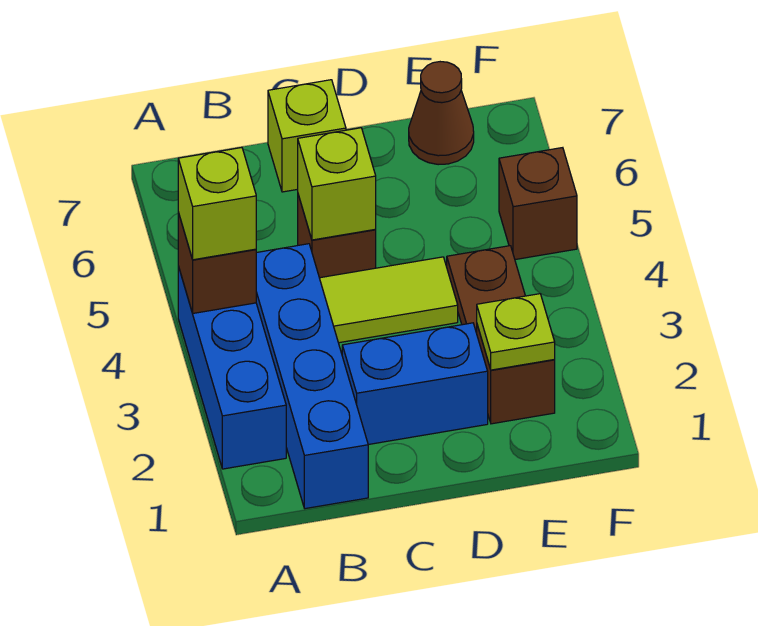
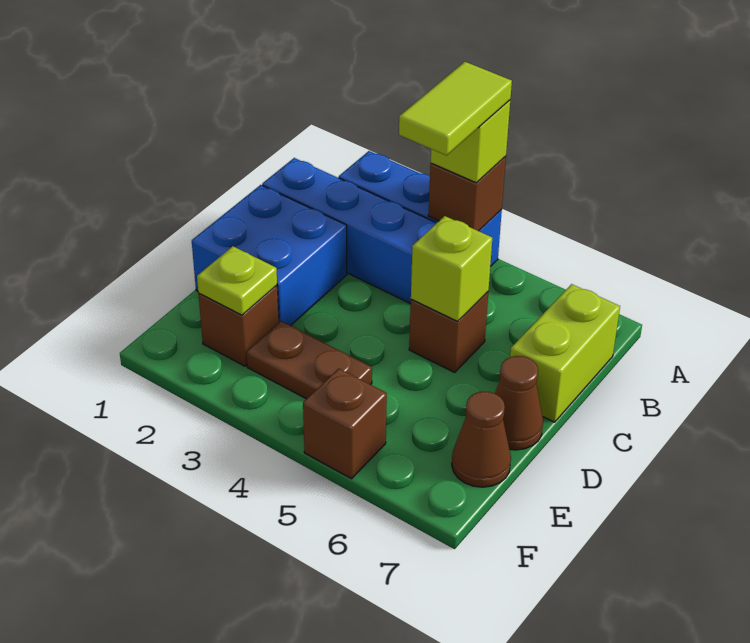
blue brick C2:D2 level 1 -> blue brick C1:D2 level 1
lime tile C4:D4 level 1 -> lime tile A4:B4 level 4
lime brick C7 level 1 -> lime brick B7:C7 level 1
none -> brown cone D7 level 1

